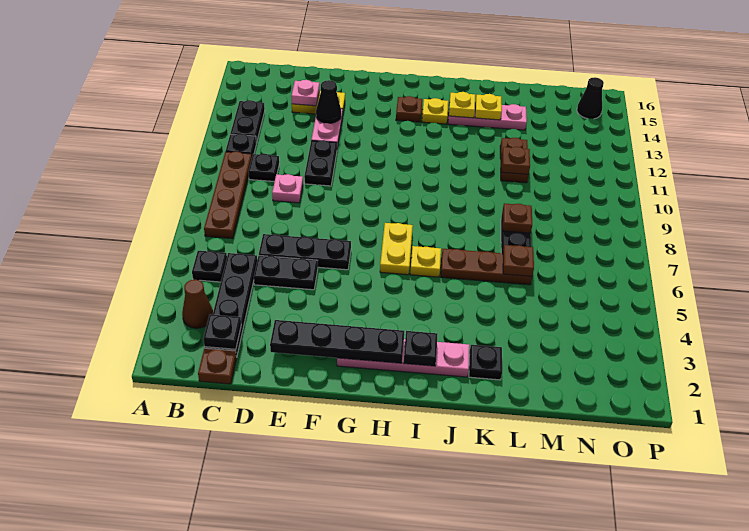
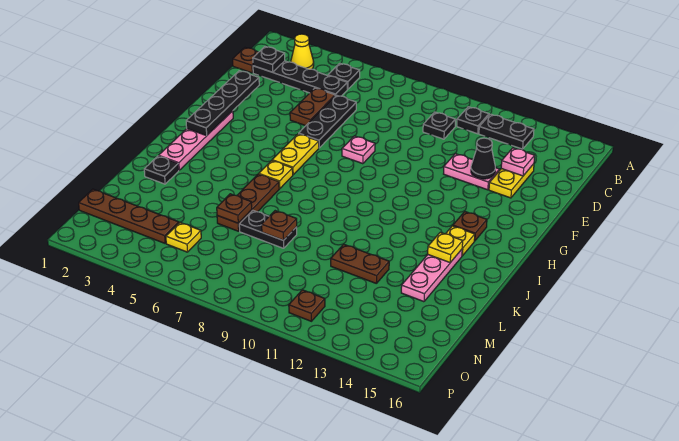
brown cone B3 level 1 -> yellow cone B3 level 1
brown plate B7:B10 level 1 -> brown plate N1:N4 level 1
black plate D5:E5 level 1 -> brown plate D5:E5 level 1
pink plate D9 level 1 -> pink plate F8 level 1
black plate E10:E11 level 1 -> none
yellow plate H6:H7 level 1 -> yellow plate G6:H6 level 1
black plate I2 level 2 -> none
yellow plate K14 level 2 -> yellow plate N5 level 1
brown plate L11 level 2 -> brown plate O11 level 1
black cone O15 level 1 -> none

